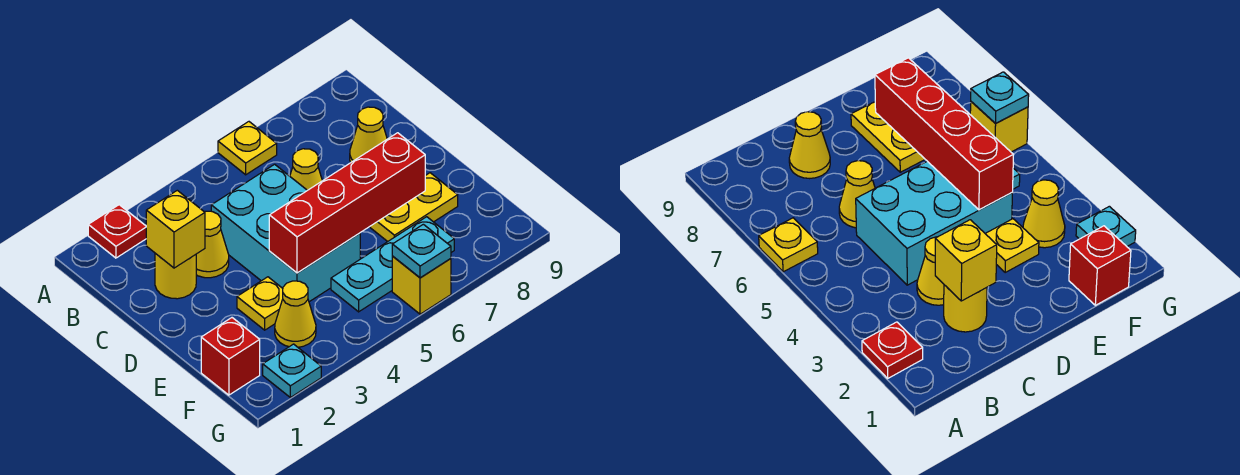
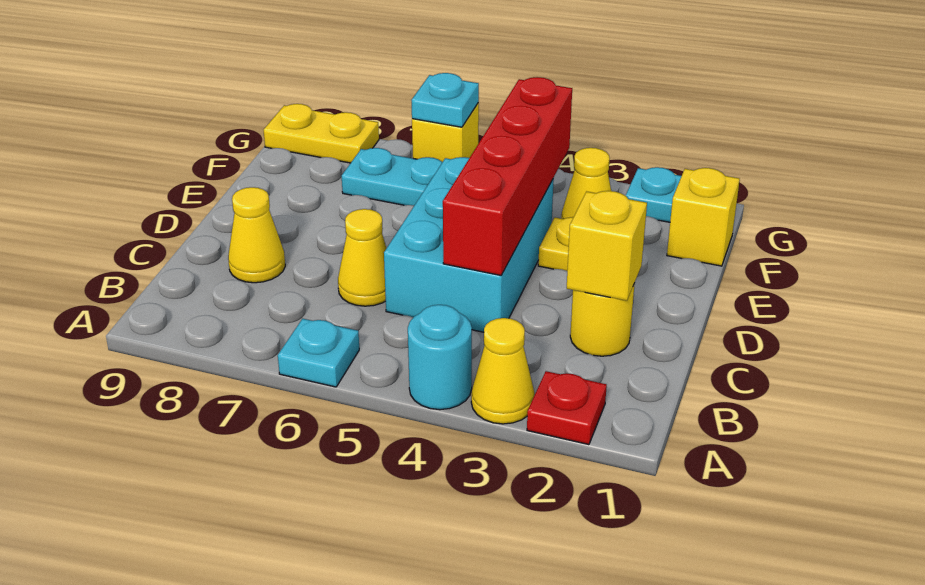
none -> cyan round brick A4 level 1
yellow plate A6 level 1 -> cyan plate A6 level 1
yellow cone C3 level 1 -> yellow cone A3 level 1
red brick E4:E7 level 2 -> red brick C4:F4 level 2
yellow plate E7:E8 level 1 -> yellow plate G8:G9 level 1
red brick F1 level 1 -> yellow brick F1 level 1

